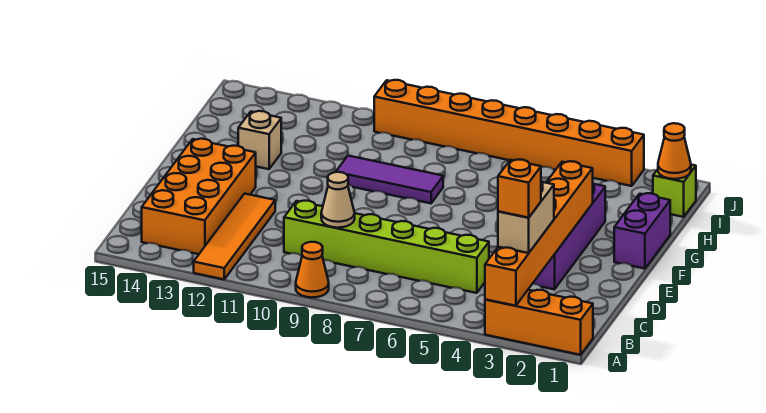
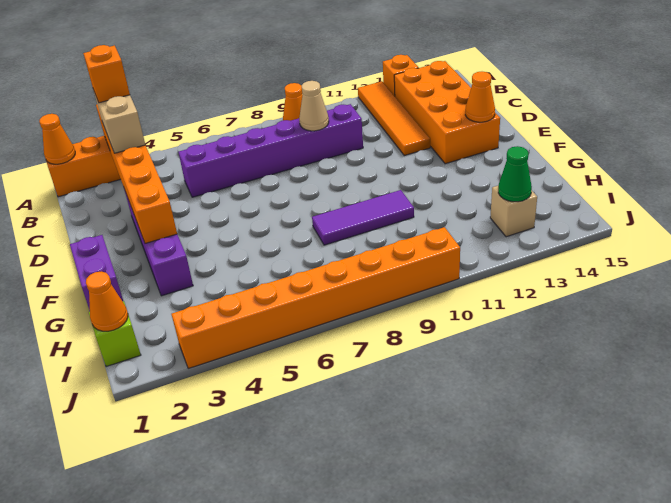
none -> orange cone A1 level 2
none -> orange brick A13 level 1
lime brick C5:C10 level 1 -> purple brick C5:C10 level 1
none -> orange cone E14 level 2
tan brick G13 level 1 -> tan brick I13 level 1
none -> green cone I13 level 2

